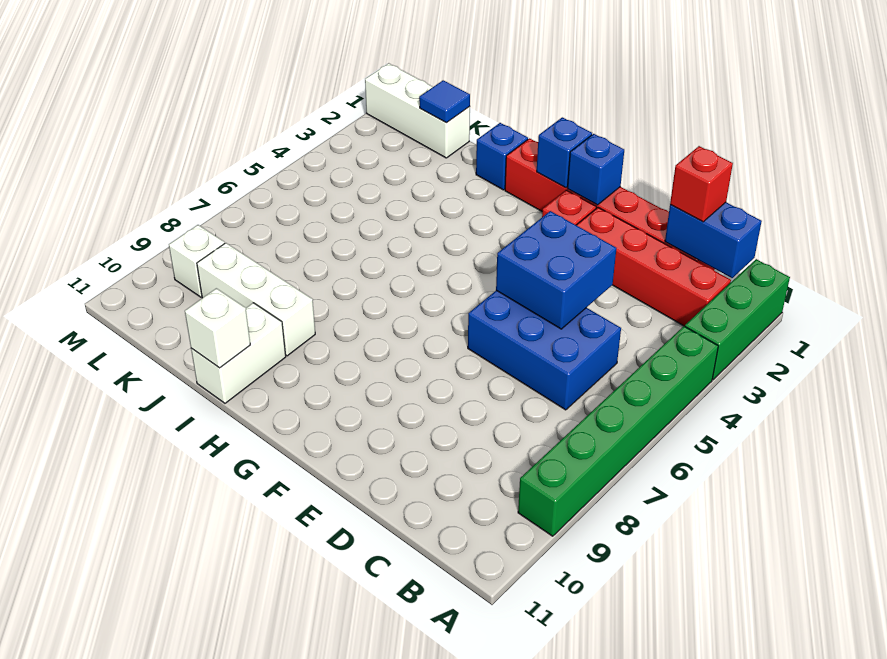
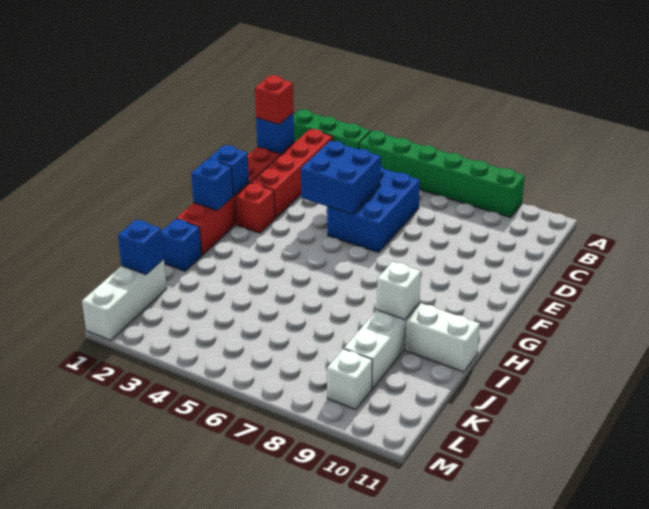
blue brick B1:C1 level 2 -> blue brick C1 level 2
white brick I11 level 2 -> white brick I9 level 2
blue tile K1 level 2 -> blue brick K1 level 2

